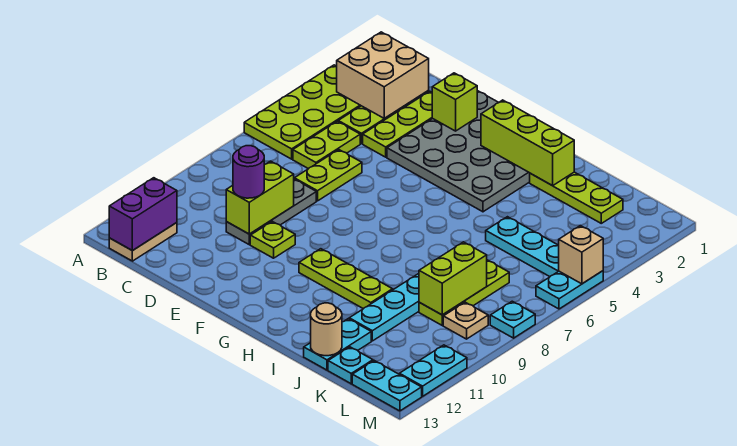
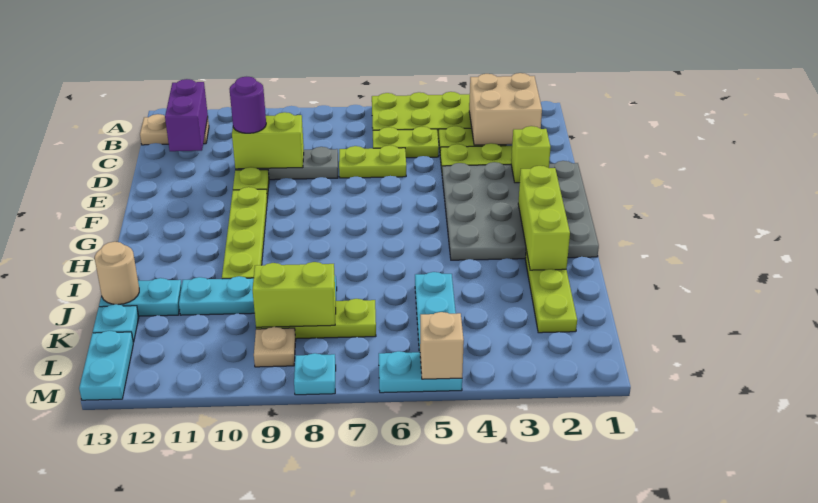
purple brick B12:B13 level 2 -> purple brick B12:C12 level 2
lime plate G10:I10 level 1 -> lime plate F10:I10 level 1
cyan plate M11:M12 level 1 -> none

